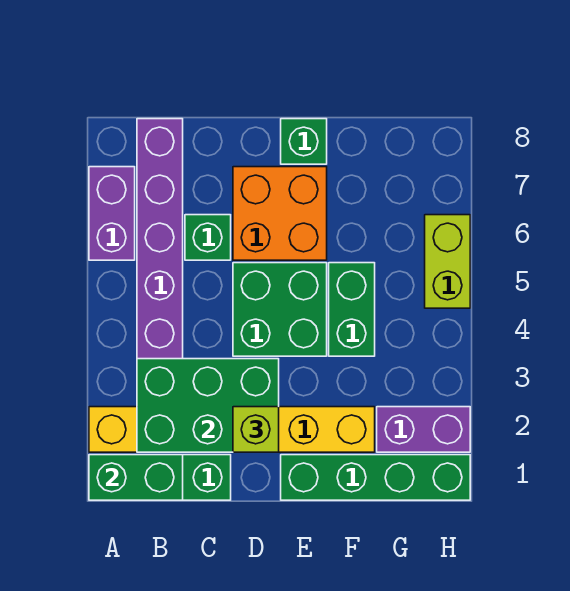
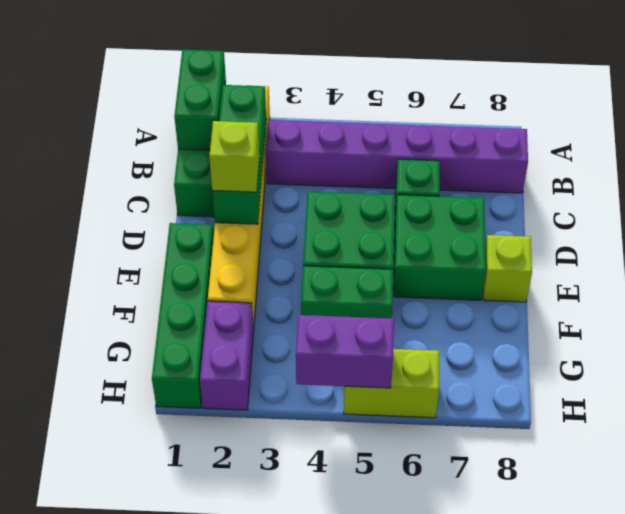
purple brick A6:A7 level 1 -> purple brick H4:H5 level 2
green brick B2:D3 level 2 -> green brick B2:D2 level 2
orange brick D6:E7 level 1 -> green brick D6:E7 level 1
green brick E8 level 1 -> lime brick E8 level 1

